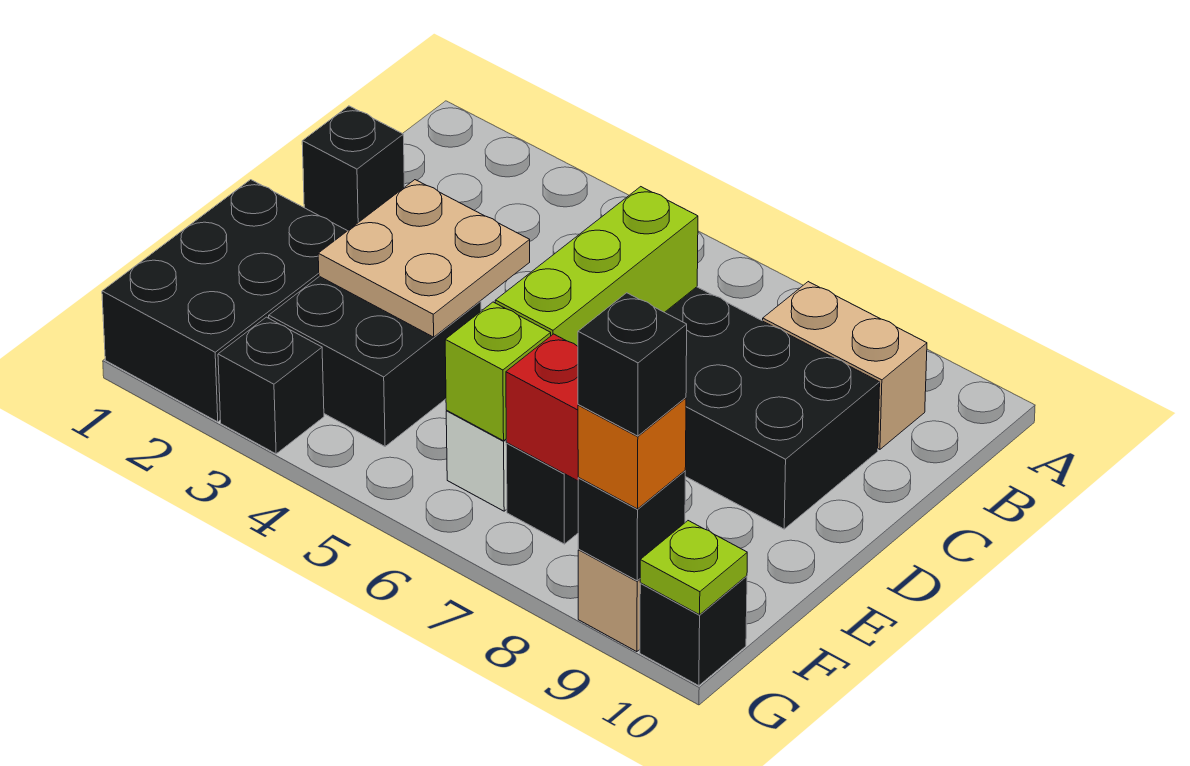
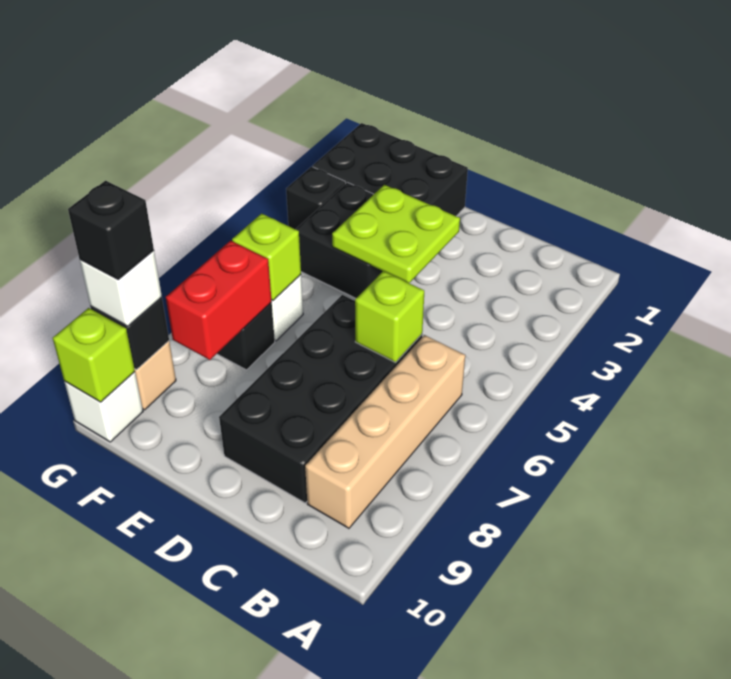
tan brick B8:B9 level 1 -> tan brick B6:B9 level 1
black brick C1 level 1 -> none
lime brick C6:E6 level 2 -> lime brick C6 level 2
tan plate D3:E4 level 2 -> lime plate D3:E4 level 2
orange brick G9 level 3 -> white brick G9 level 3
black brick G10 level 1 -> white brick G10 level 1
lime plate G10 level 2 -> lime brick G10 level 2

